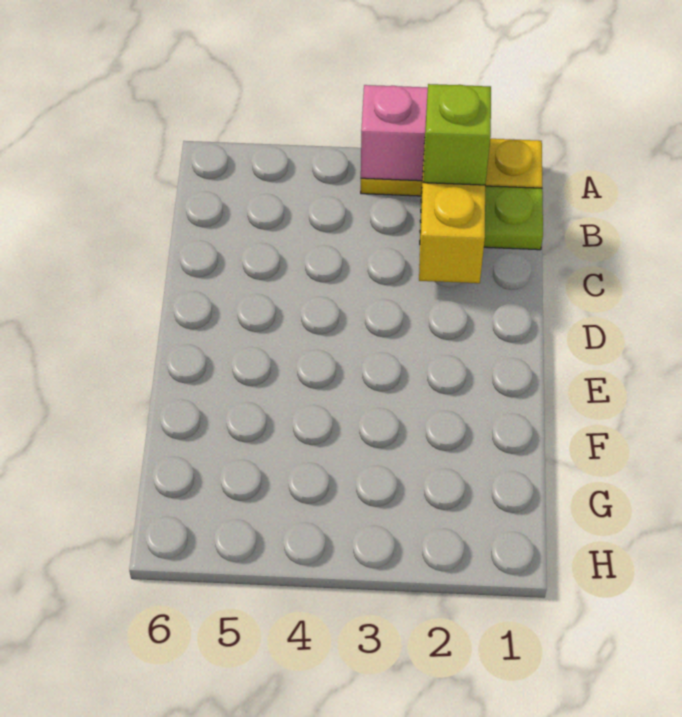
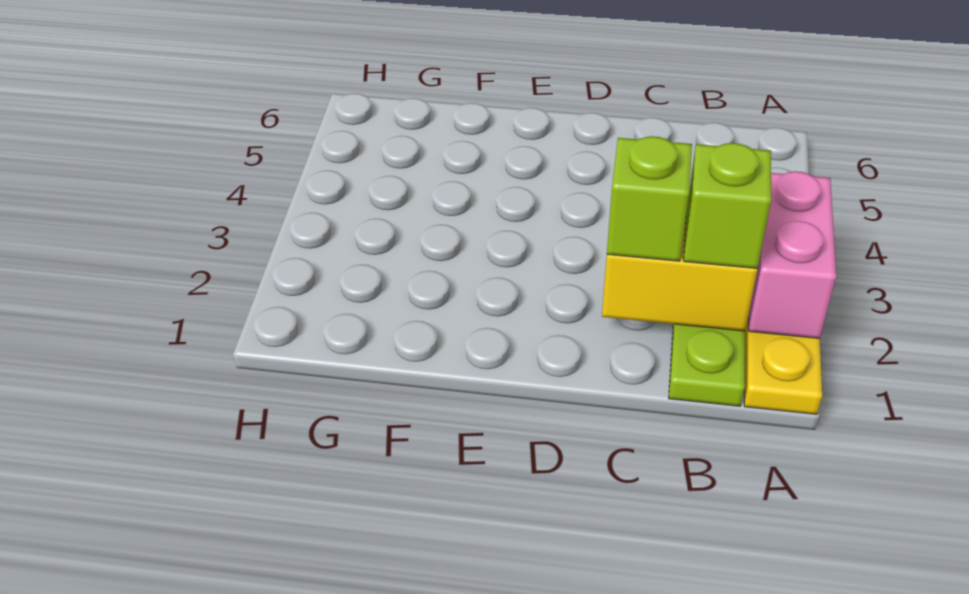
none -> lime brick C2 level 3

